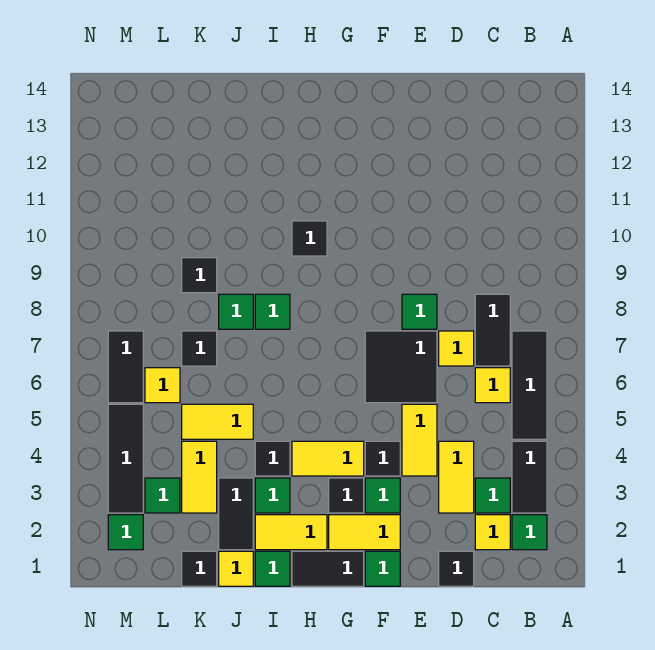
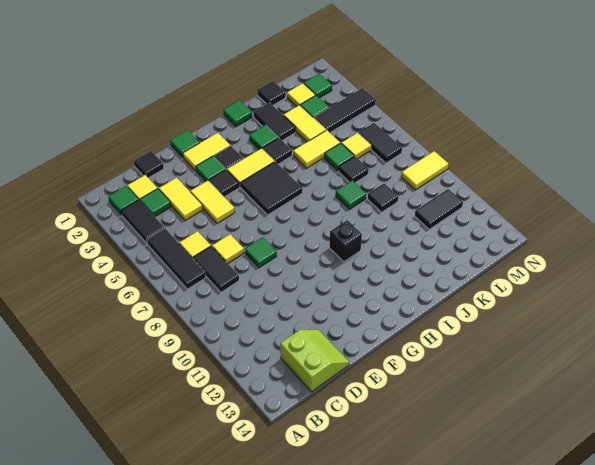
none -> lime slope C13:D14 level 1 top C
black tile E6:F7 level 1 -> black tile G5:H6 level 1
black tile G1:H1 level 1 -> black tile L11:M11 level 1
yellow tile H2:I2 level 1 -> yellow tile M9:N9 level 1
black tile H10 level 1 -> black brick H10 level 1
green tile I8 level 1 -> green tile K6 level 1
yellow tile J1 level 1 -> yellow tile L2 level 1
black tile M3:M5 level 1 -> black tile L4:N4 level 1

